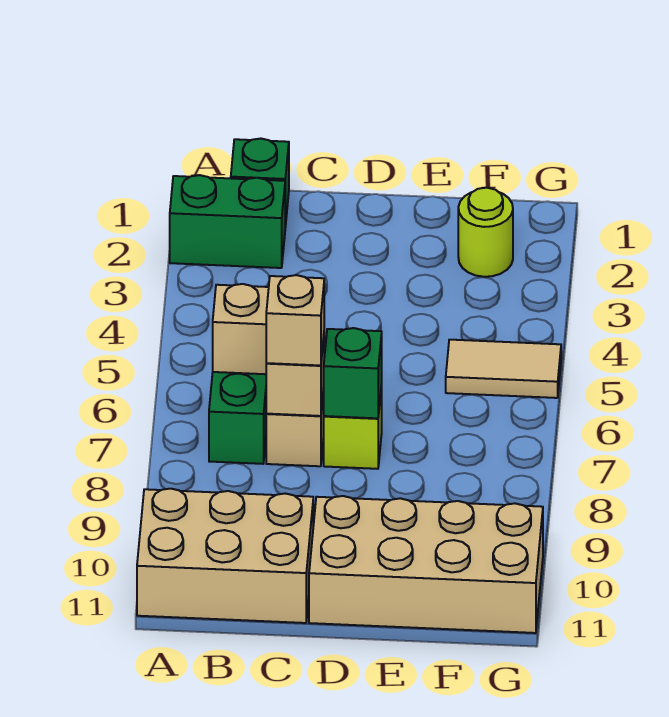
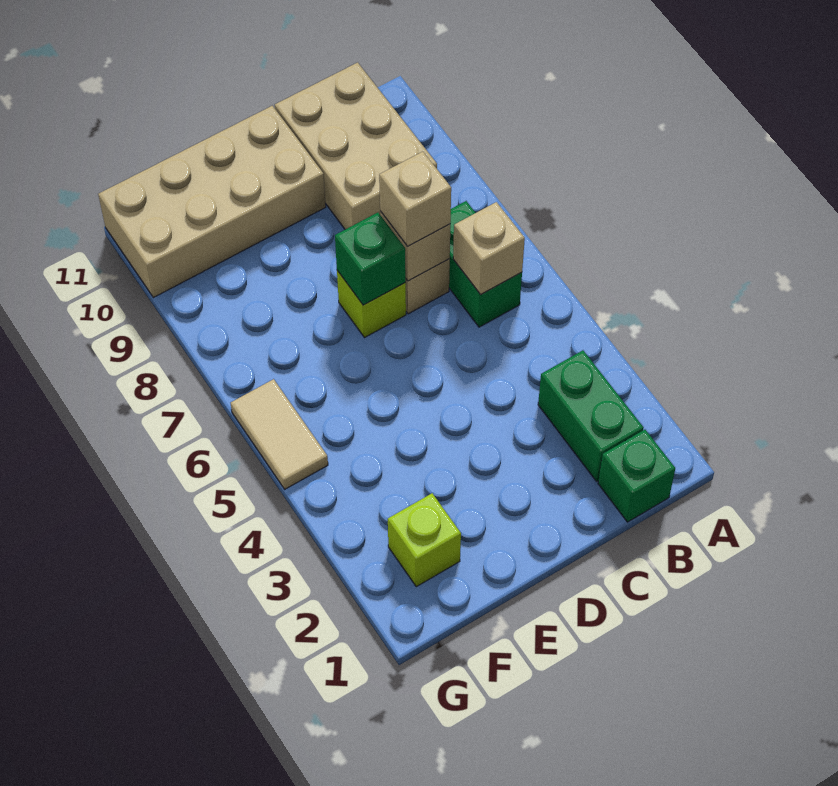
green brick A2:B2 level 1 -> green brick B2:B3 level 1
tan brick A10:C11 level 1 -> tan brick B9:C11 level 1
lime round brick F2 level 1 -> lime brick F2 level 1
tan tile F5:G5 level 1 -> tan tile G5:G6 level 1

